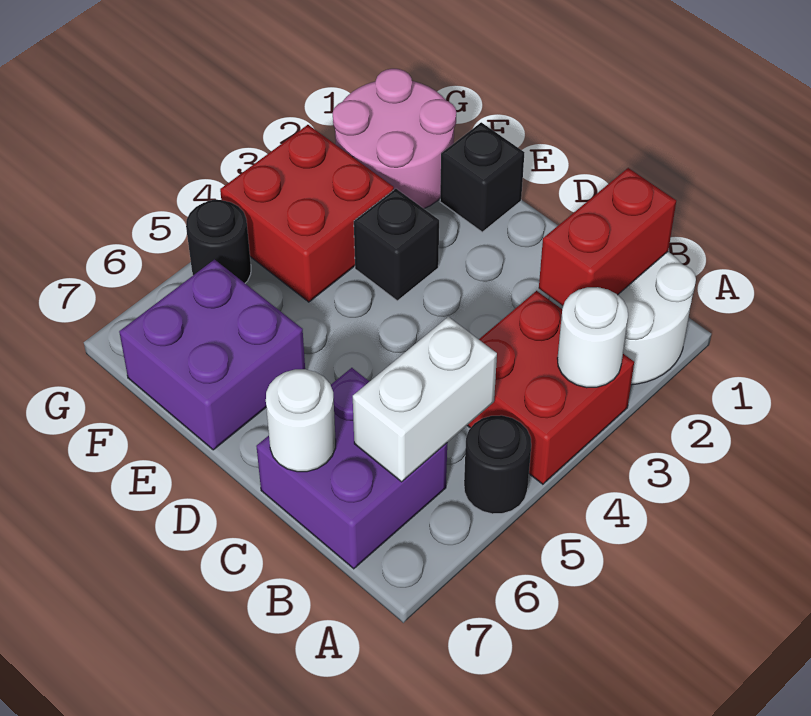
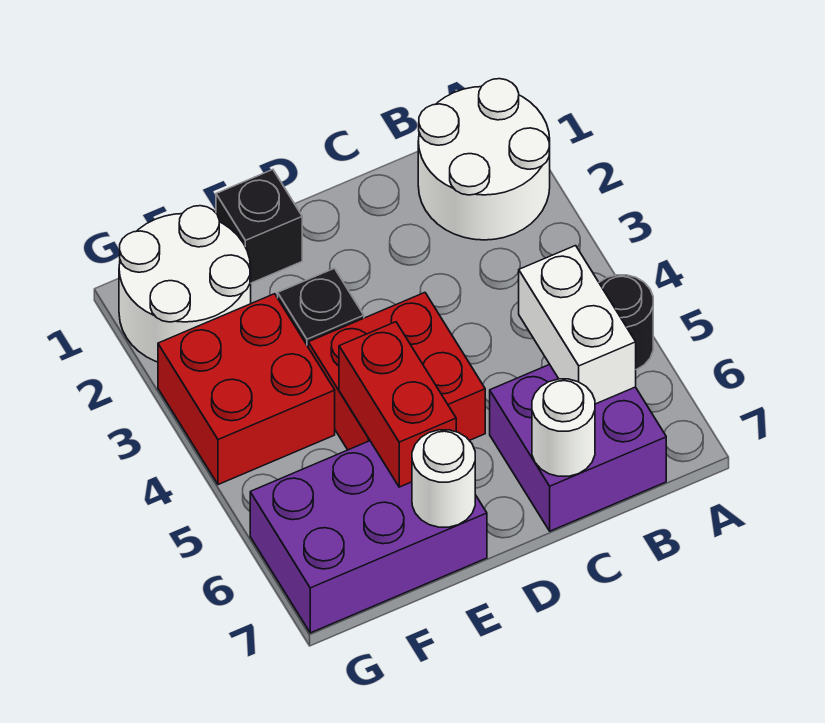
red brick A3:B4 level 1 -> red brick D4:E5 level 1
white round brick A3 level 2 -> white round brick E7 level 2
red brick B1:B2 level 2 -> red brick E5:E6 level 2
purple brick E6:F7 level 1 -> purple brick E6:G7 level 1
pink round brick F1:G2 level 1 -> white round brick F1:G2 level 1
black round brick G5 level 1 -> none

